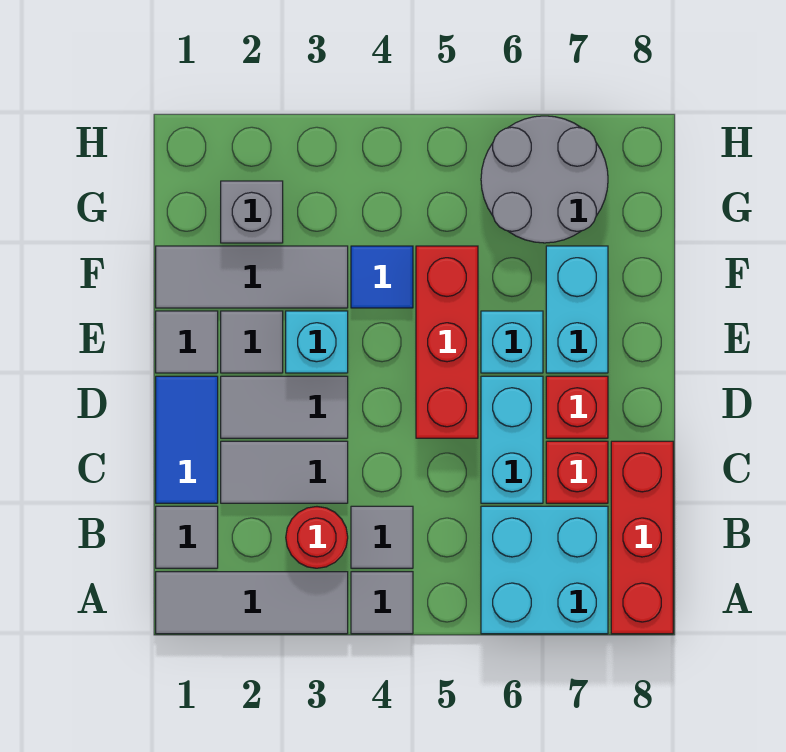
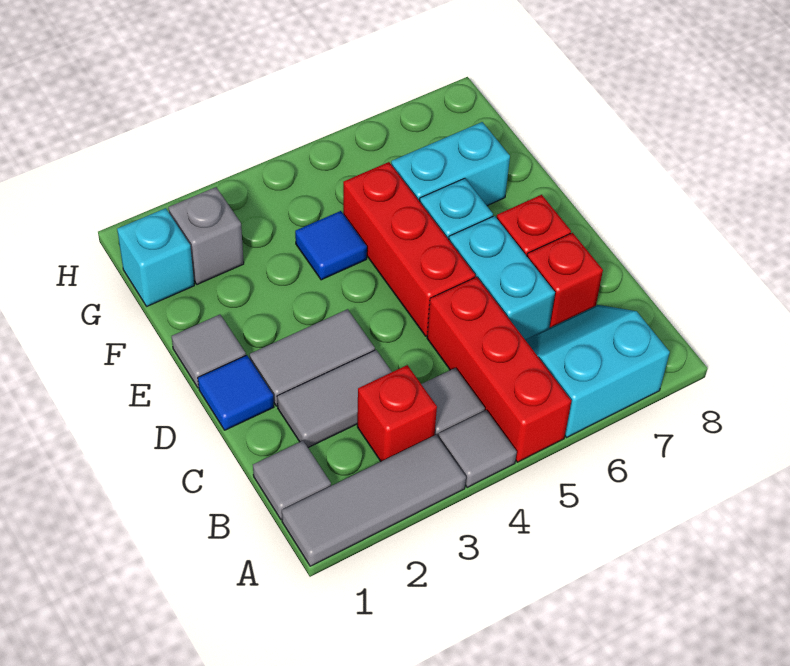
cyan brick A6:B7 level 1 -> cyan slope A6:B7 level 1 top A
red brick A8:C8 level 1 -> red brick A5:C5 level 1
red round brick B3 level 1 -> red brick B3 level 1
blue tile C1:D1 level 1 -> blue tile D1 level 1
grey tile E2 level 1 -> none
cyan brick E3 level 1 -> cyan brick G1 level 1
cyan brick E7:F7 level 1 -> cyan brick F6:F7 level 1
grey tile F1:F3 level 1 -> none
grey round brick G6:H7 level 1 -> none

